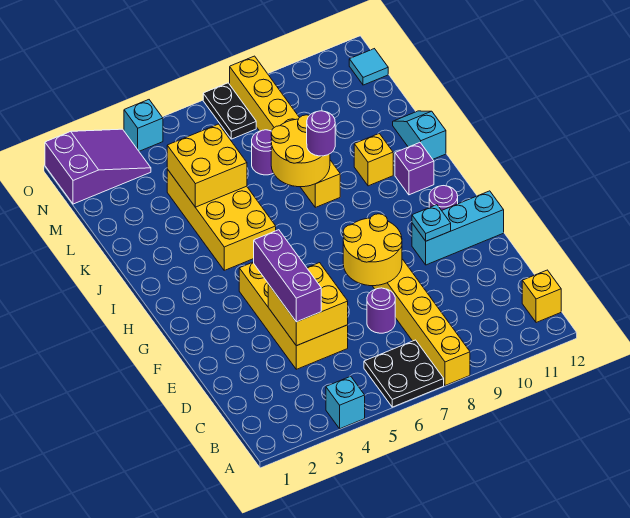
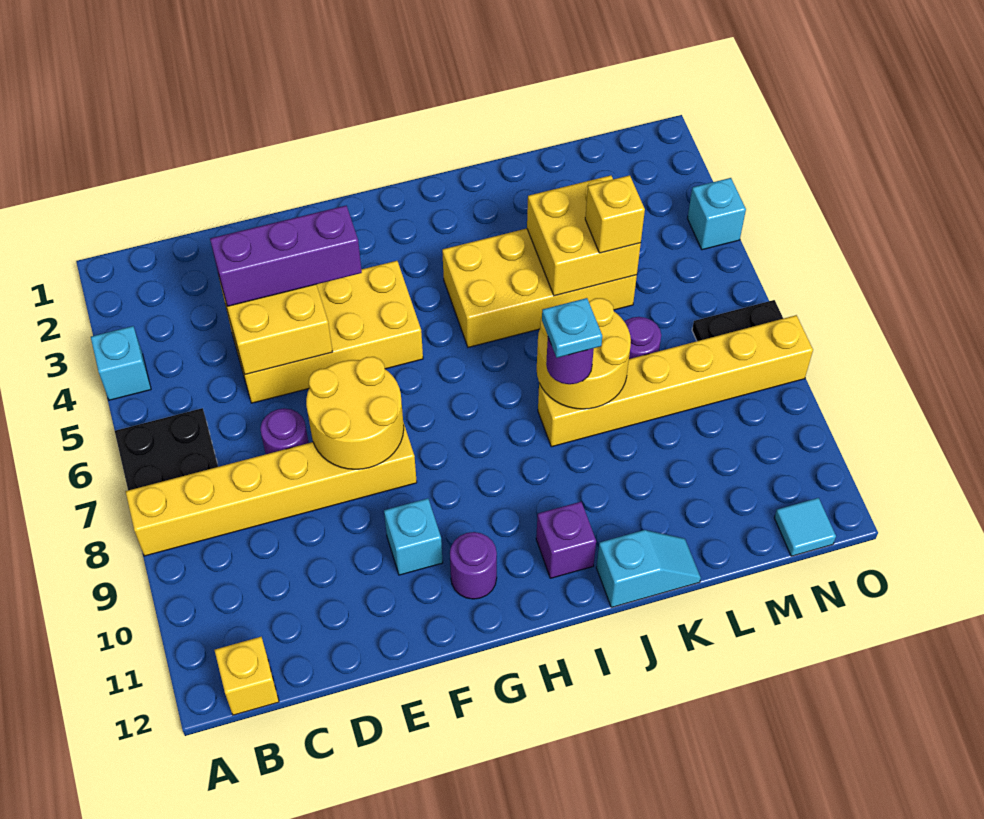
cyan brick F10:F12 level 1 -> cyan brick F10 level 1
cyan plate F10 level 2 -> cyan plate J8 level 4
yellow brick J10 level 1 -> yellow brick L5 level 3
purple slope N1:O3 level 1 top 1 -> none

